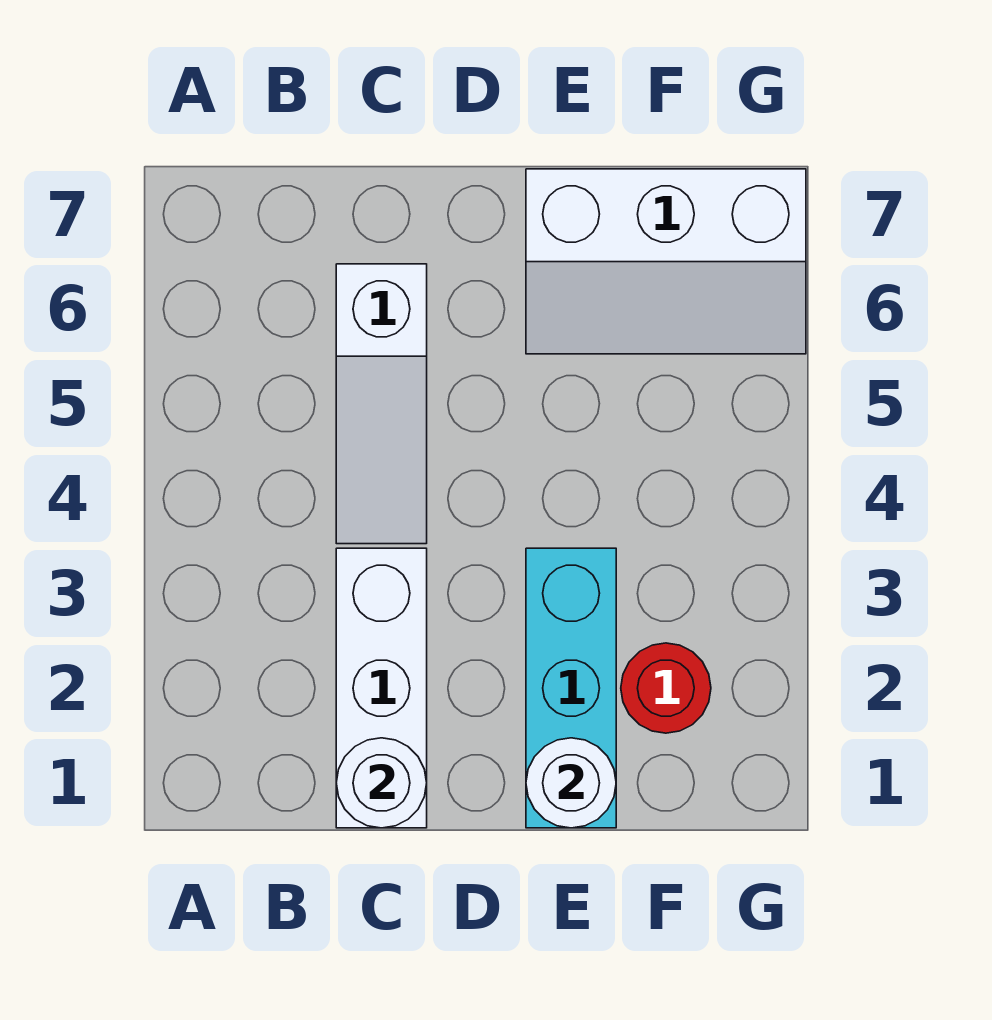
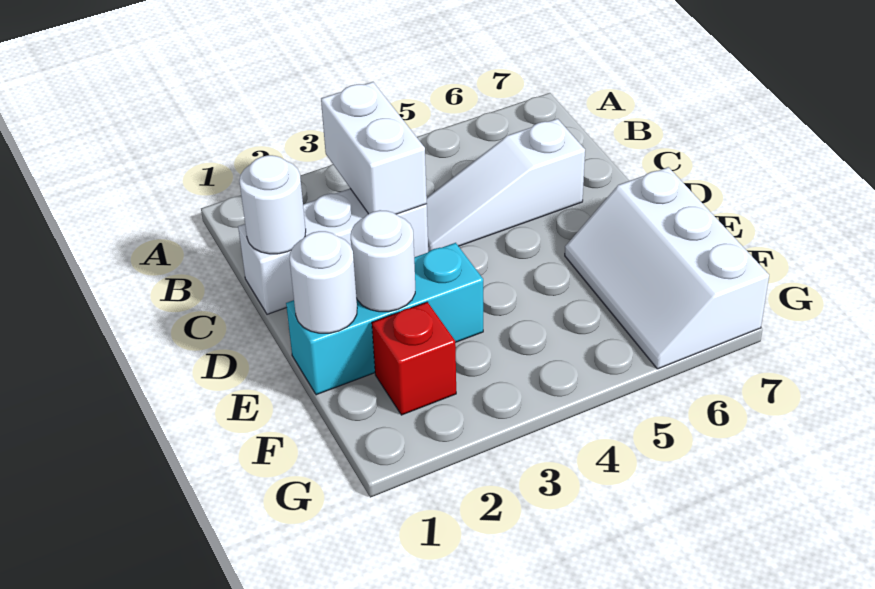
none -> white brick B3:C3 level 2
none -> white round brick E2 level 2
red round brick F2 level 1 -> red brick F2 level 1

